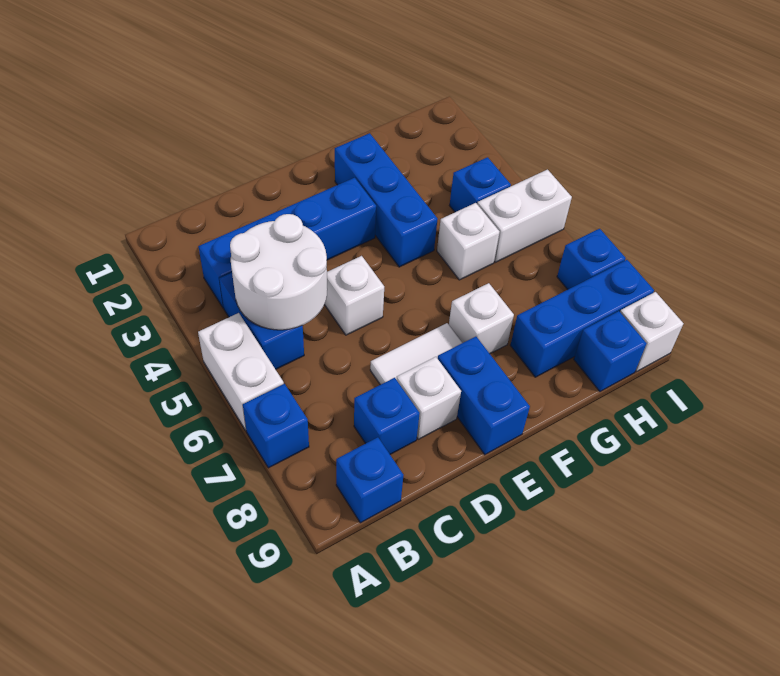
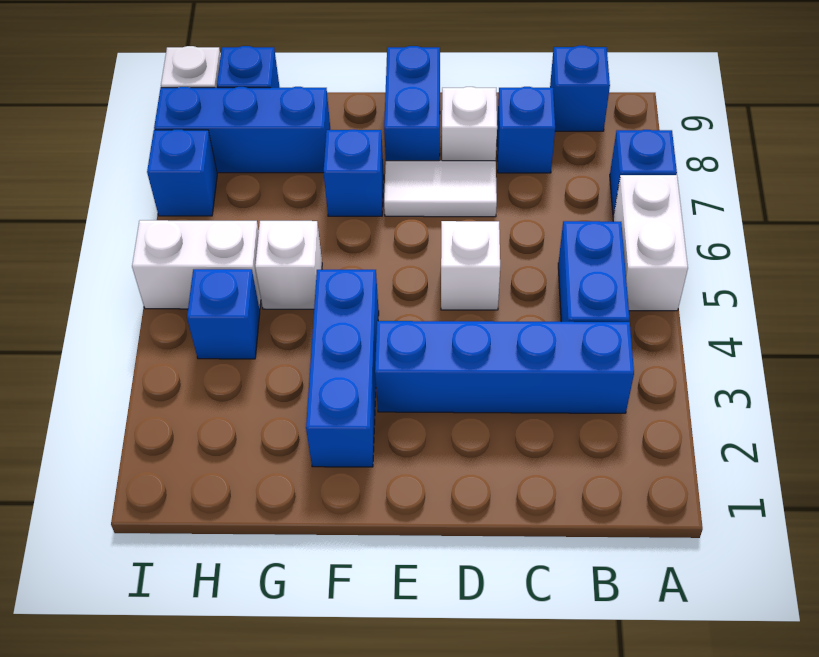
white round brick B4:C5 level 2 -> none
white brick F7 level 1 -> blue brick F7 level 1

